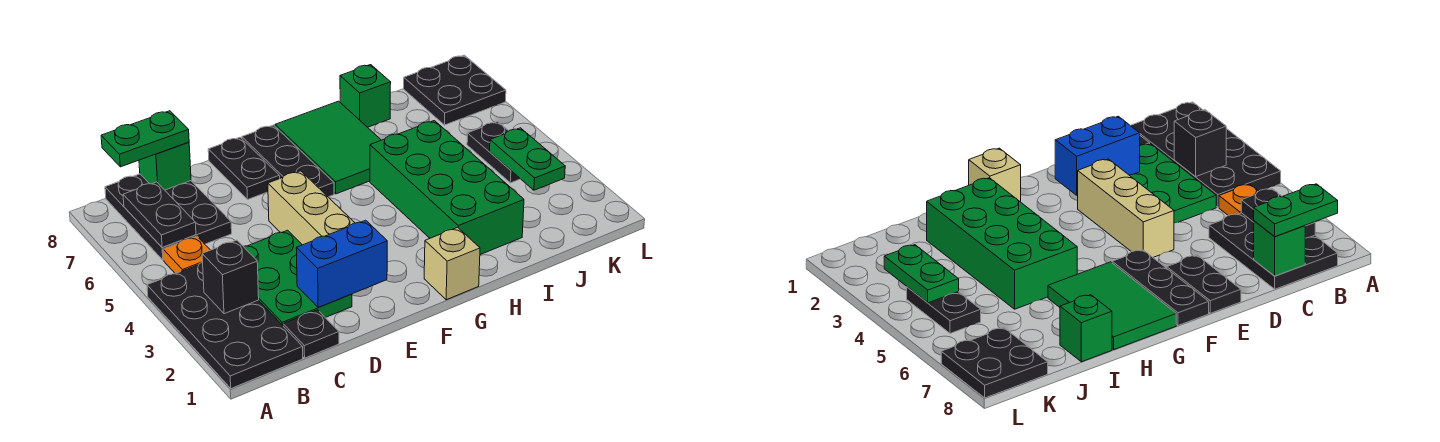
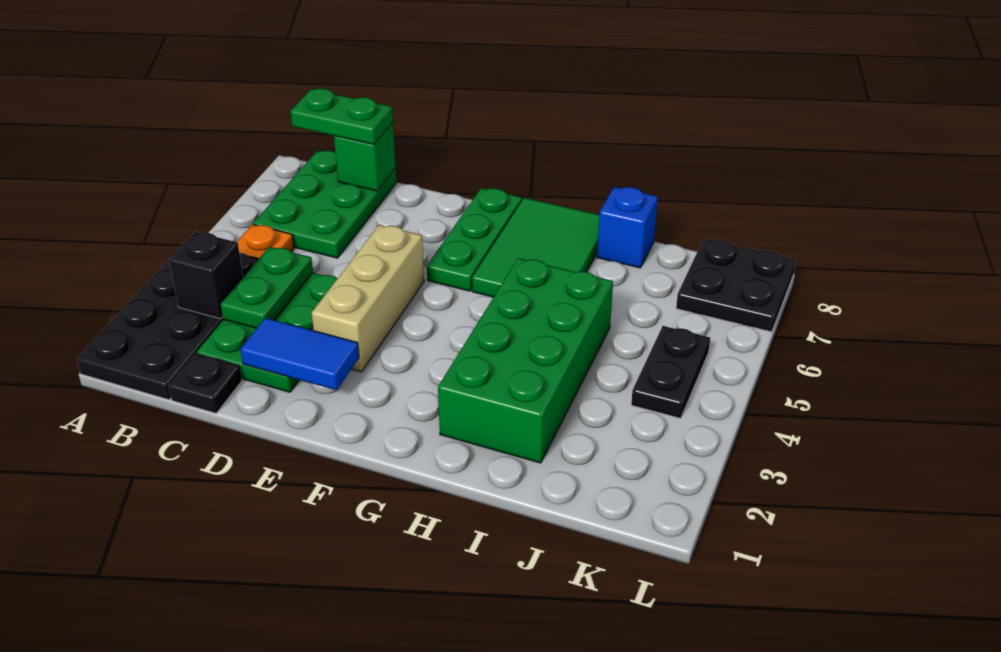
black plate B6:C8 level 1 -> green plate B6:C8 level 1
black plate B6:B7 level 2 -> none
blue brick D2:E2 level 2 -> blue tile D2:E2 level 2
black plate E7:E8 level 1 -> none
black plate F6:F8 level 1 -> green plate F6:F8 level 1
tan brick G1 level 1 -> none
green brick I8 level 1 -> blue brick I8 level 1
green plate K3:K4 level 2 -> green plate C3:C4 level 2

